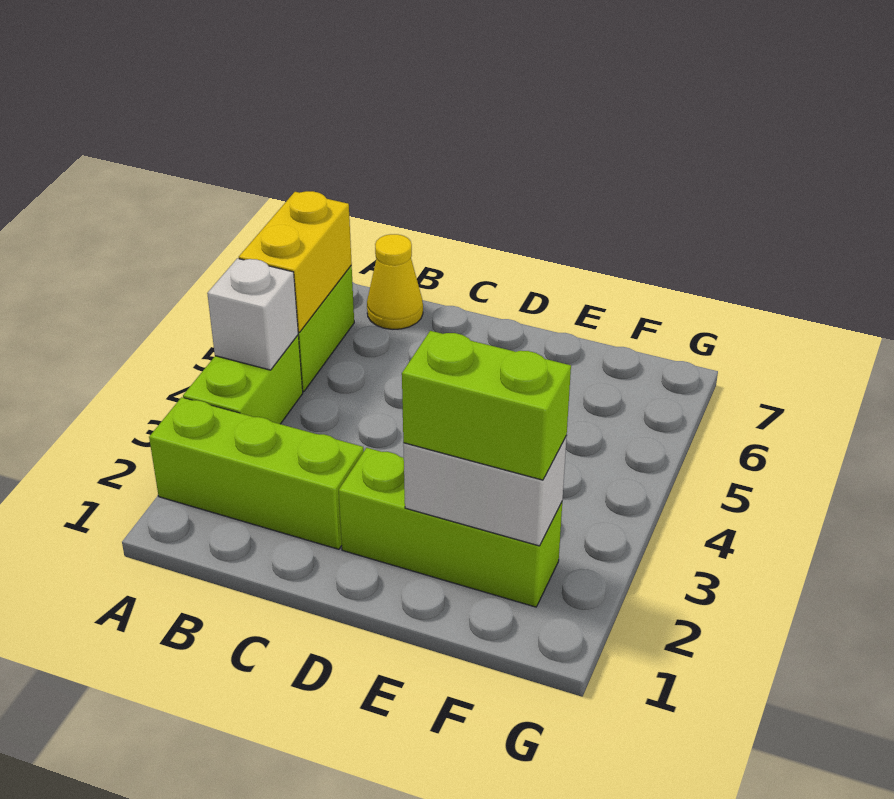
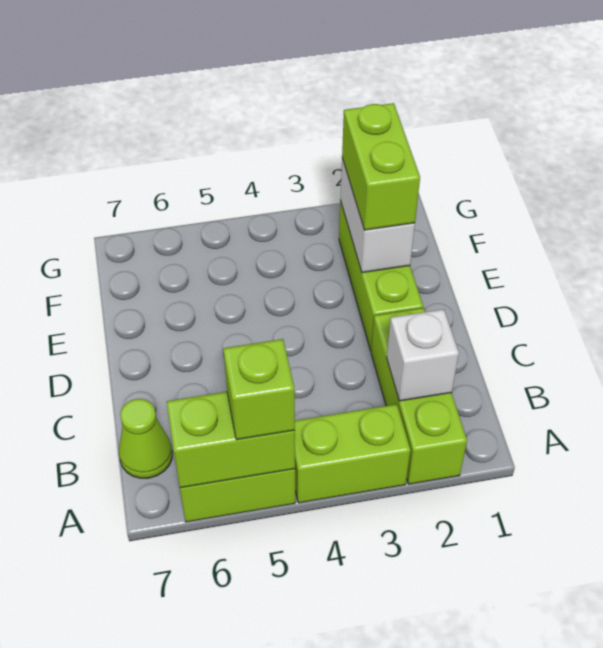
white brick A4 level 2 -> white brick B2 level 2
yellow brick A5:A6 level 2 -> lime brick A5:A6 level 2
none -> lime brick A5 level 3
yellow cone B7 level 1 -> lime cone B7 level 1

